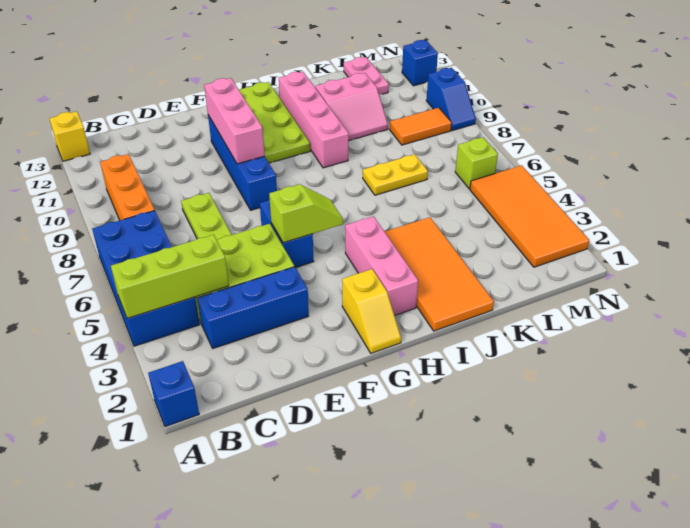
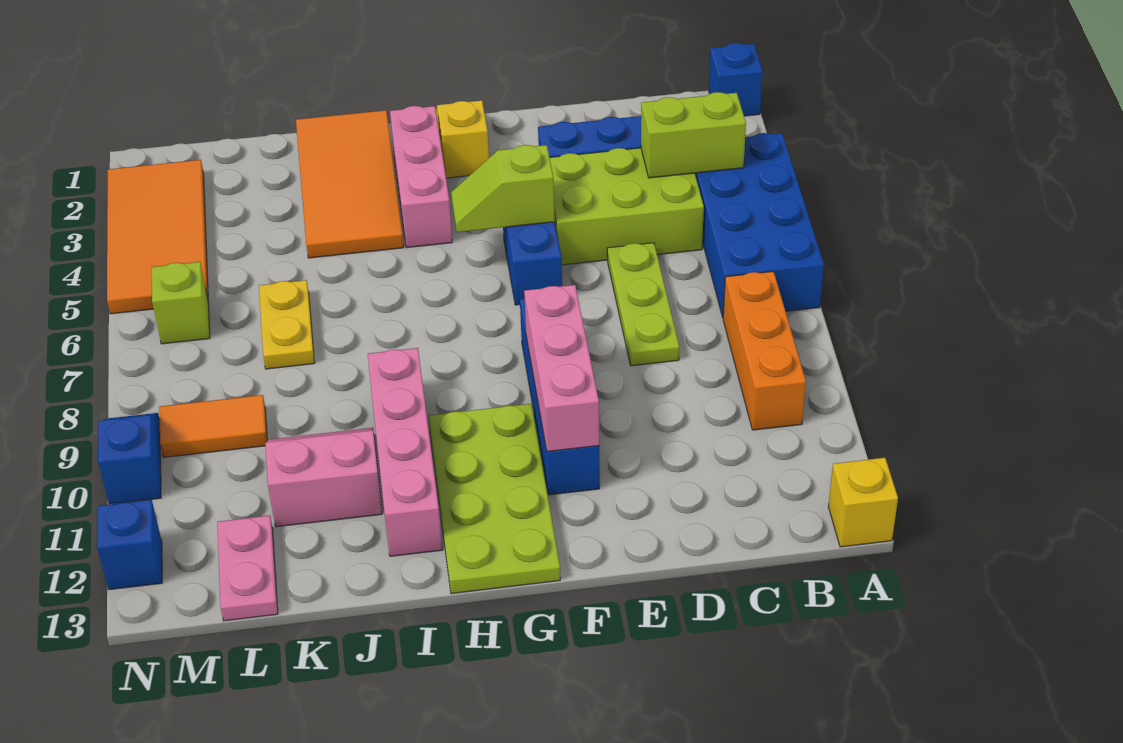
lime brick A4:C4 level 2 -> lime brick B4:C4 level 2
yellow plate J7:K7 level 1 -> yellow plate K6:K7 level 1

